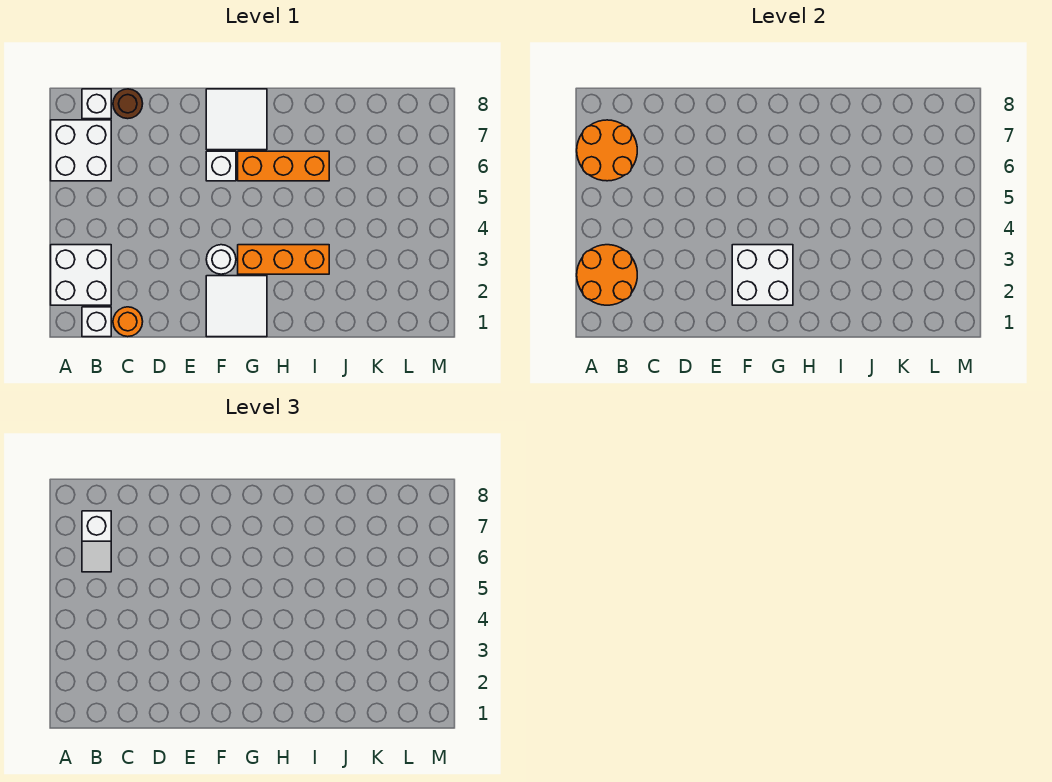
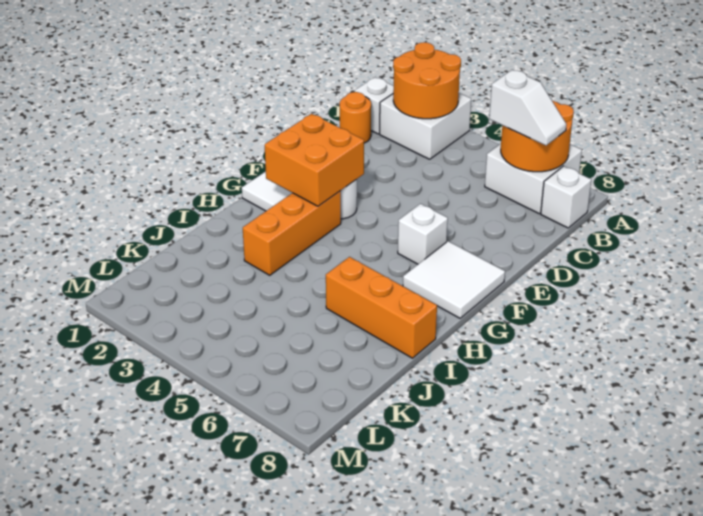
white slope B6:B7 level 3 top 7 -> white slope B6:B7 level 3 top 6
brown round brick C8 level 1 -> none
white brick F2:G3 level 2 -> orange brick F2:G3 level 2
orange brick G6:I6 level 1 -> orange brick I6:I8 level 1

